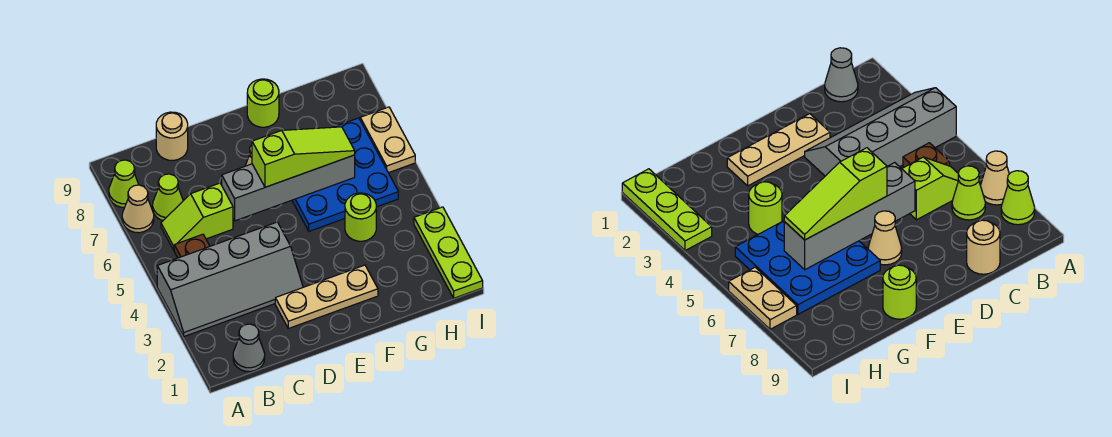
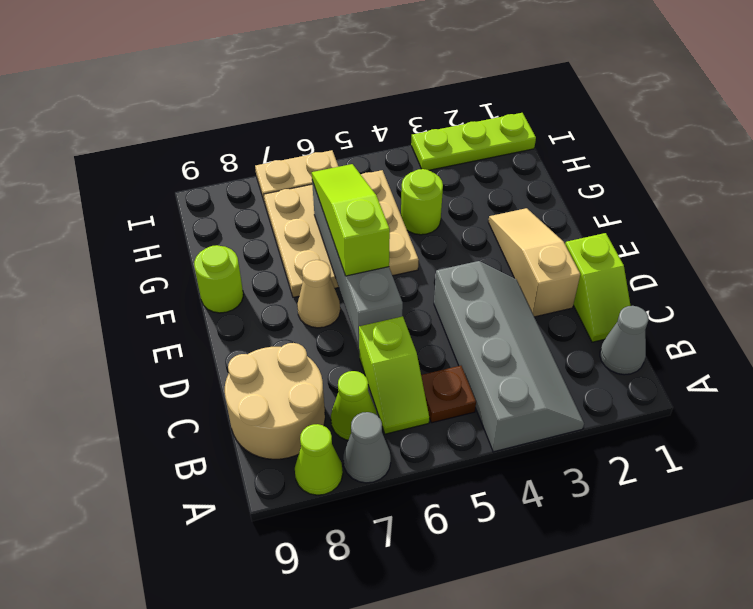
tan cone A7 level 1 -> grey cone A7 level 1
none -> lime slope C1:D1 level 1 top D
tan round brick C9 level 1 -> tan round brick B8:C9 level 1
tan plate D2:F2 level 1 -> tan slope D2:F2 level 1 top D
blue plate F5:H7 level 1 -> tan plate F5:H7 level 1

